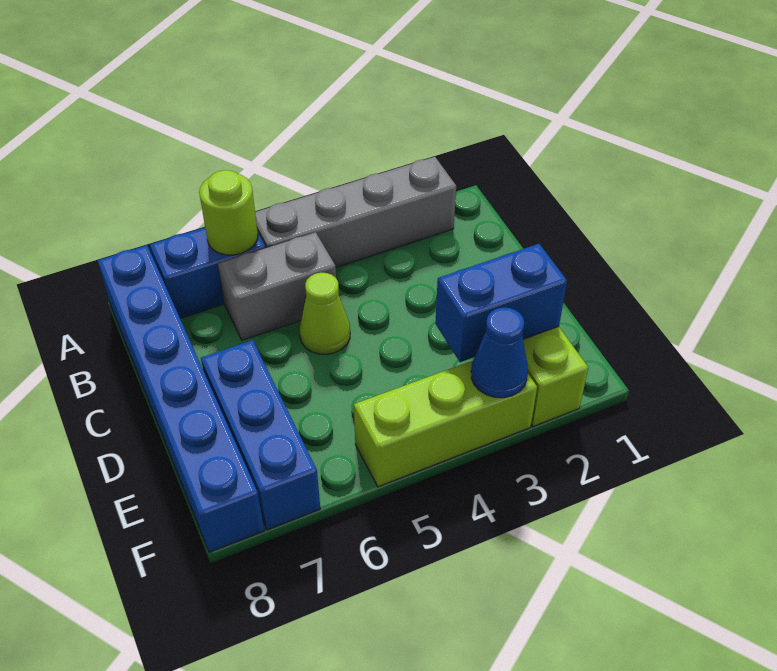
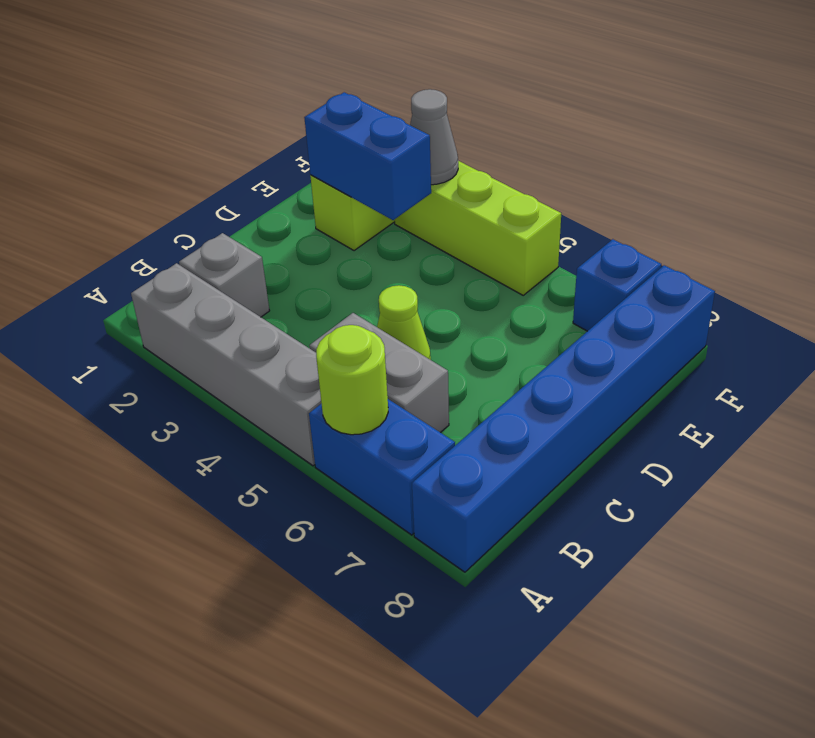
none -> grey brick B2 level 1
blue brick D7:F7 level 1 -> blue brick F7 level 1
blue cone F3 level 2 -> grey cone F3 level 2

